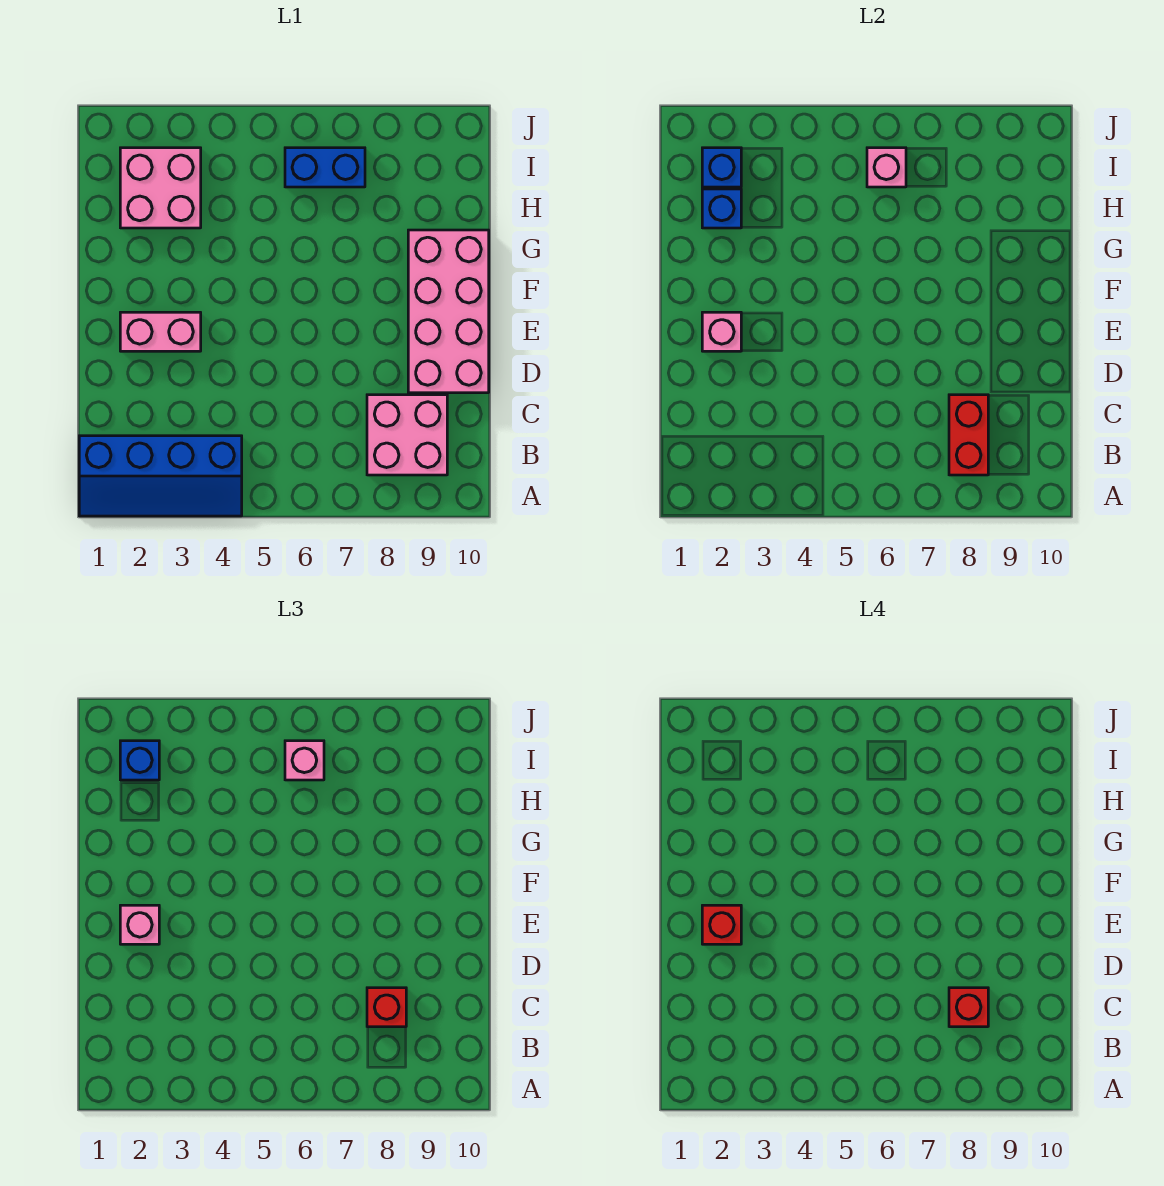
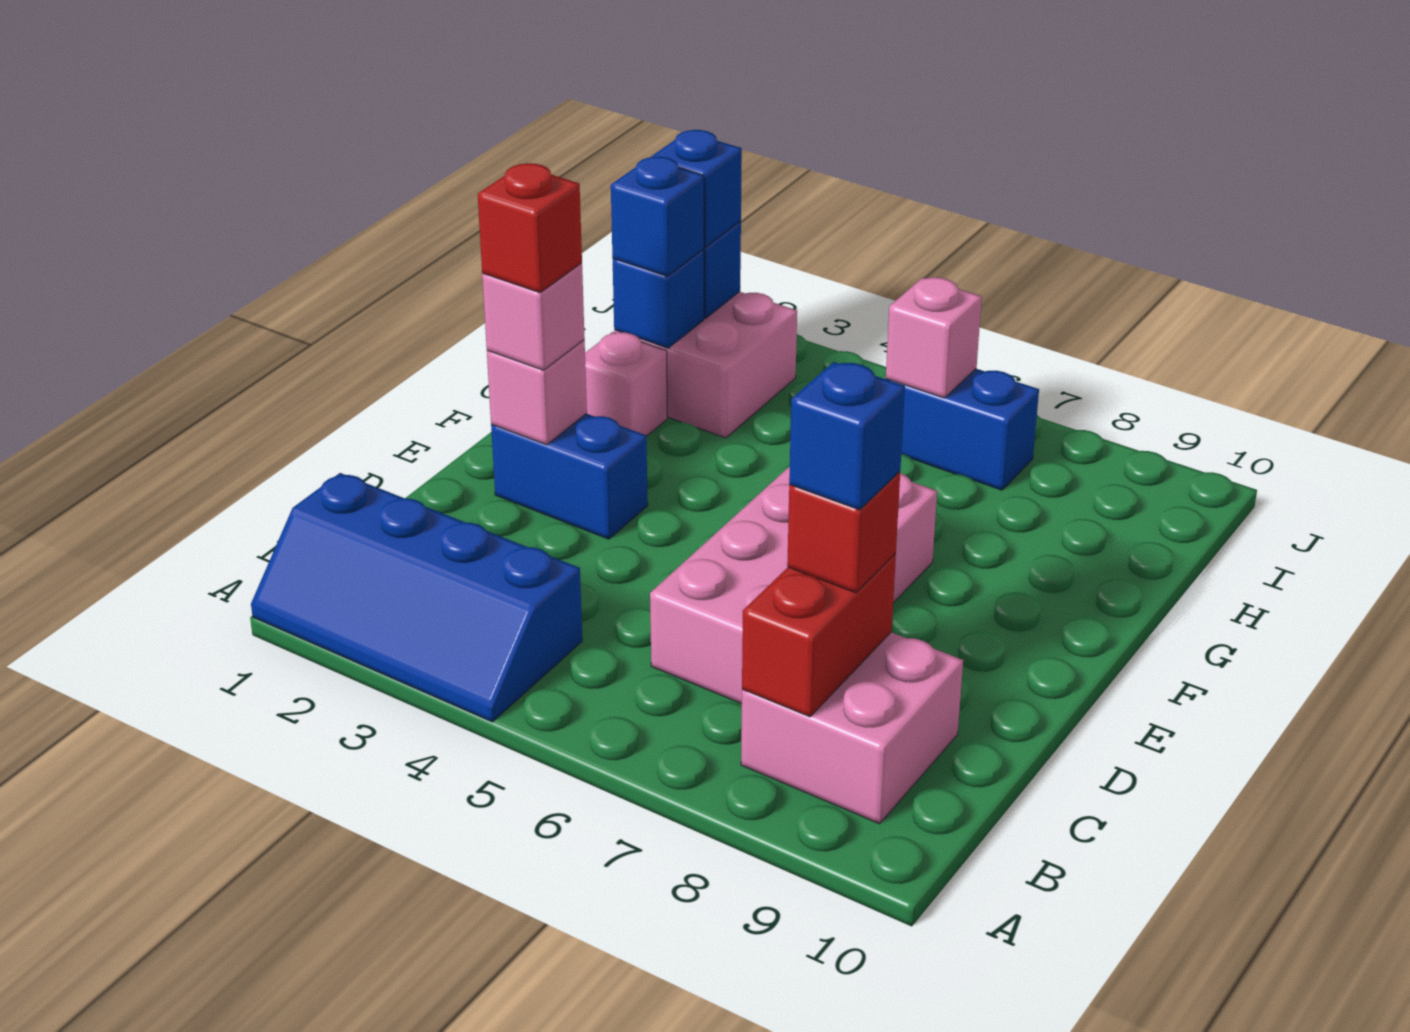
red brick C8 level 4 -> blue brick C8 level 4
pink brick D9:G10 level 1 -> pink brick C6:F7 level 1
pink brick E2:E3 level 1 -> blue brick E2:E3 level 1
none -> blue brick H2 level 3
pink brick I6 level 3 -> pink brick G2 level 1

